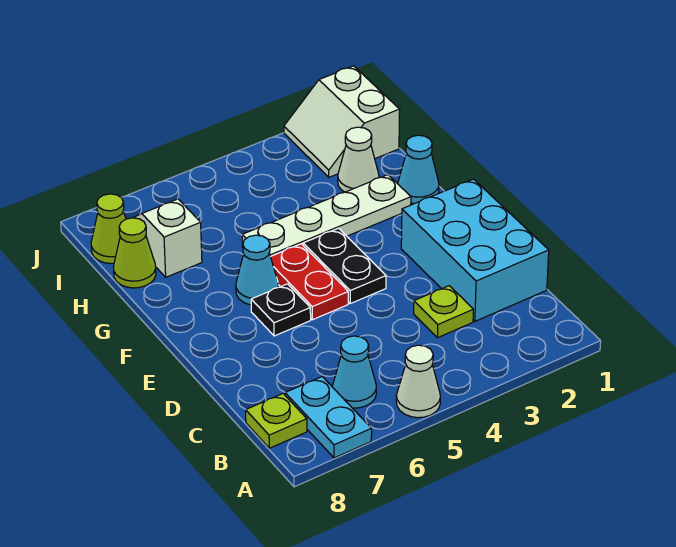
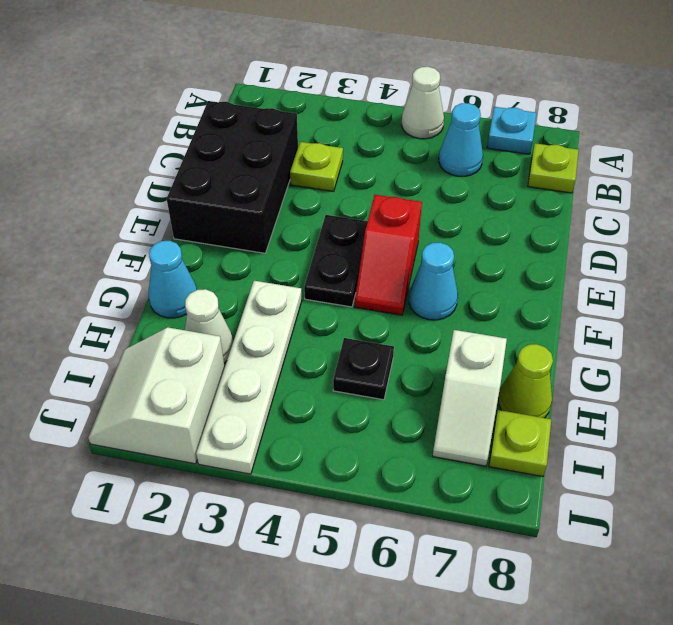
cyan plate A7:B7 level 1 -> cyan plate A7 level 1
cyan brick C1:E2 level 1 -> black brick C1:E2 level 1
red plate E5:F5 level 1 -> red slope E5:F5 level 1 top E
black plate E6 level 1 -> black plate H5 level 1
white plate G2:G5 level 1 -> white plate G3:J3 level 1
white slope I1:J2 level 1 top 1 -> white slope I1:J2 level 1 top 2
lime cone I8 level 1 -> lime plate I8 level 1

